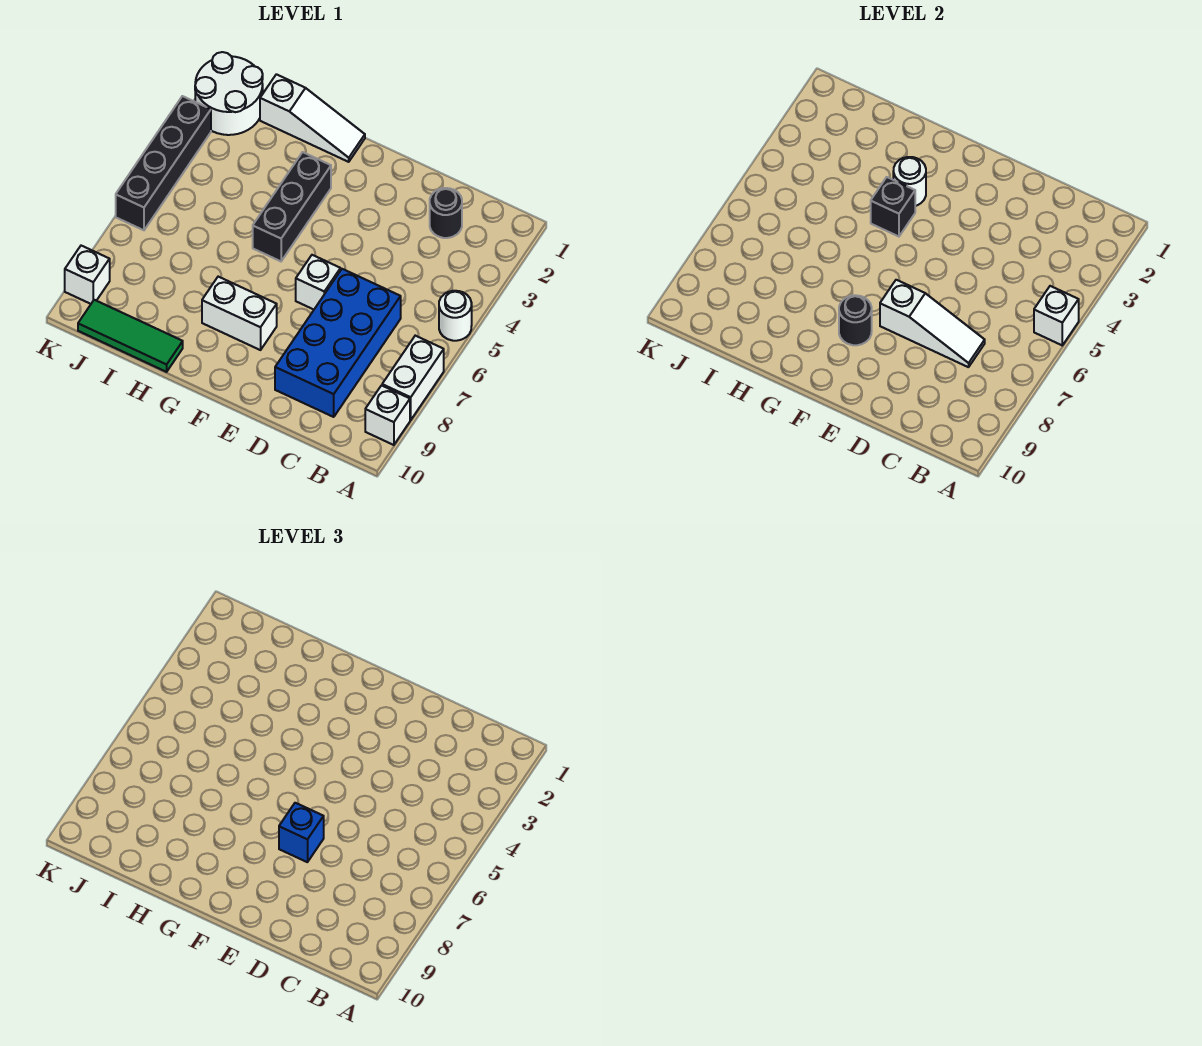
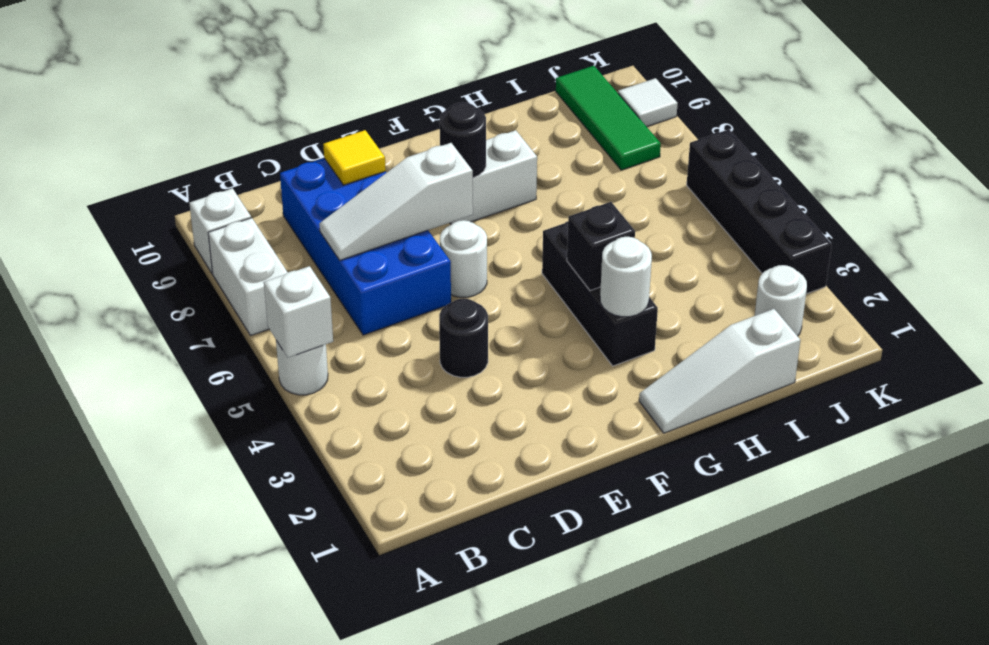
black round brick C2 level 1 -> black round brick D4 level 1
none -> yellow tile D9 level 2
white brick E6 level 1 -> white round brick E6 level 1
blue brick E7 level 3 -> none
green tile H10:J10 level 1 -> green tile J8:J10 level 1
white round brick J1:K2 level 1 -> white round brick J2 level 1
white brick K9 level 1 -> white tile K9 level 1

